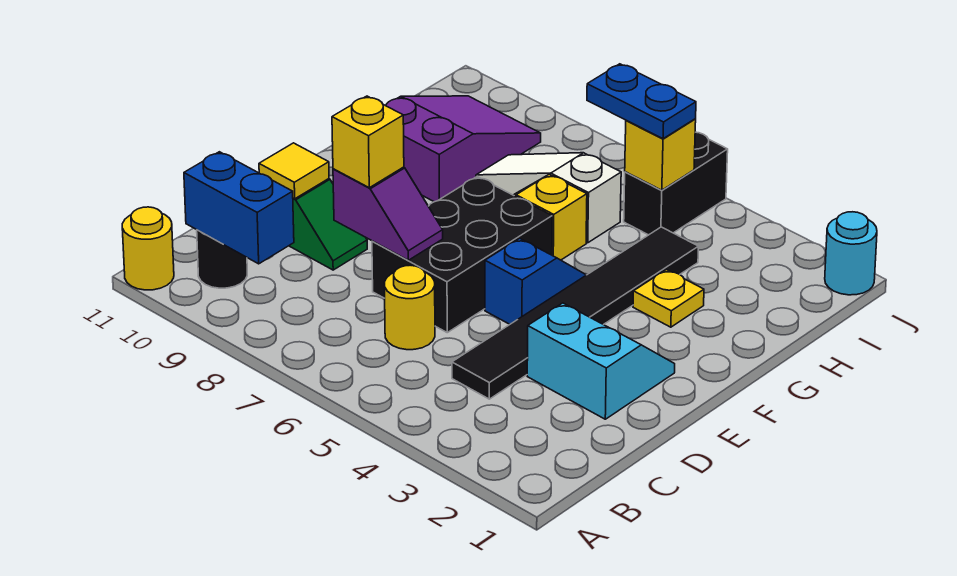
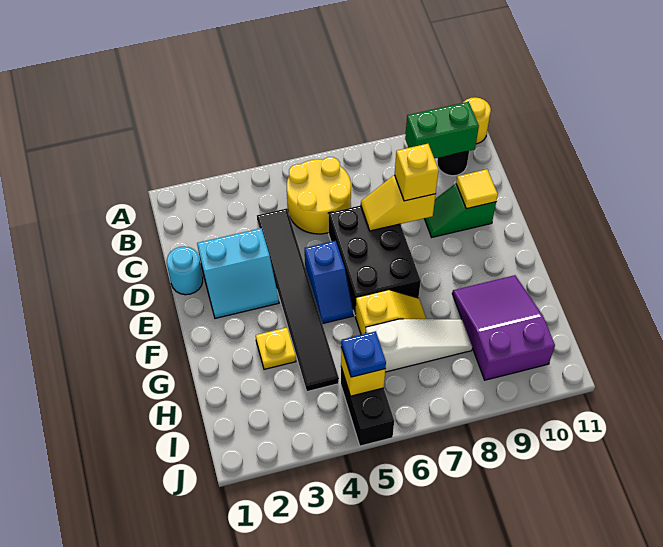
blue brick B9:B10 level 2 -> green brick B9:B10 level 2
yellow round brick C6 level 1 -> yellow round brick B5:C6 level 1
purple slope D7:D8 level 2 top 8 -> yellow slope D7:D8 level 2 top 8
purple slope G9:I10 level 1 top G -> purple slope G9:I10 level 1 top I
blue plate I5:I6 level 3 -> blue plate I5 level 3
cyan round brick J1 level 1 -> cyan round brick D1 level 1

